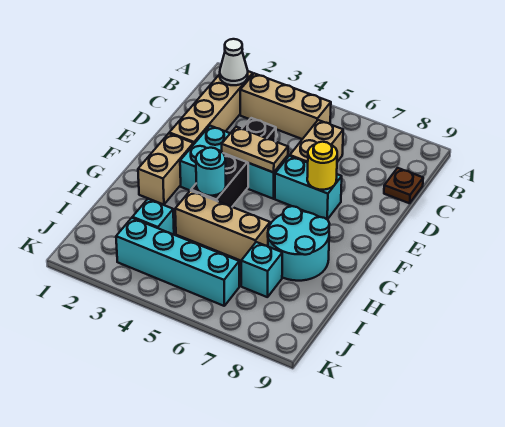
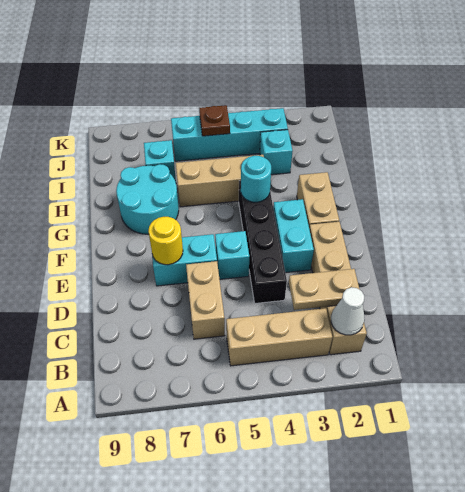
brown plate C9 level 1 -> brown plate J5 level 2
tan plate E4:E5 level 2 -> tan plate C2:C3 level 2

